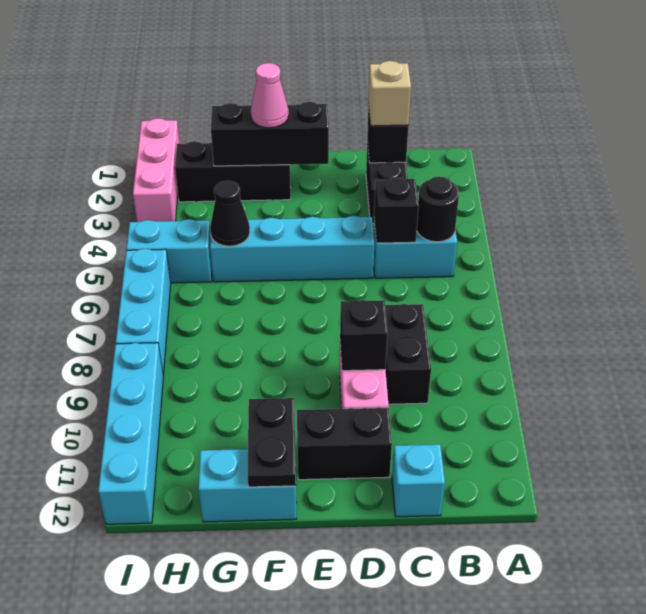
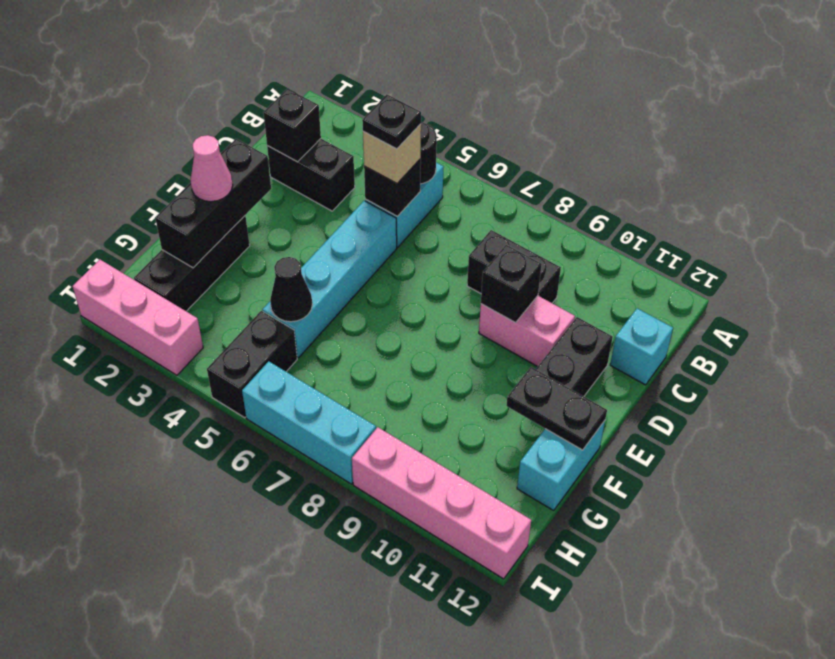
tan brick C2 level 3 -> tan brick C5 level 3
none -> black plate C5 level 4
cyan brick H5:I5 level 1 -> black brick H5:I5 level 1
cyan brick I9:I12 level 1 -> pink brick I9:I12 level 1

